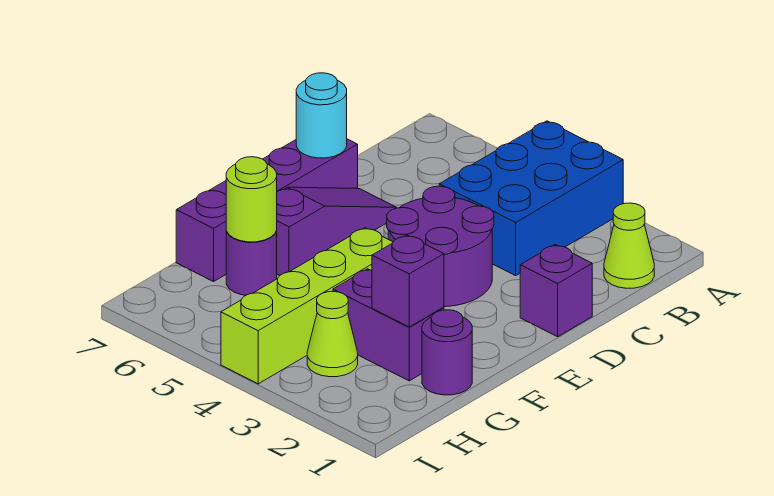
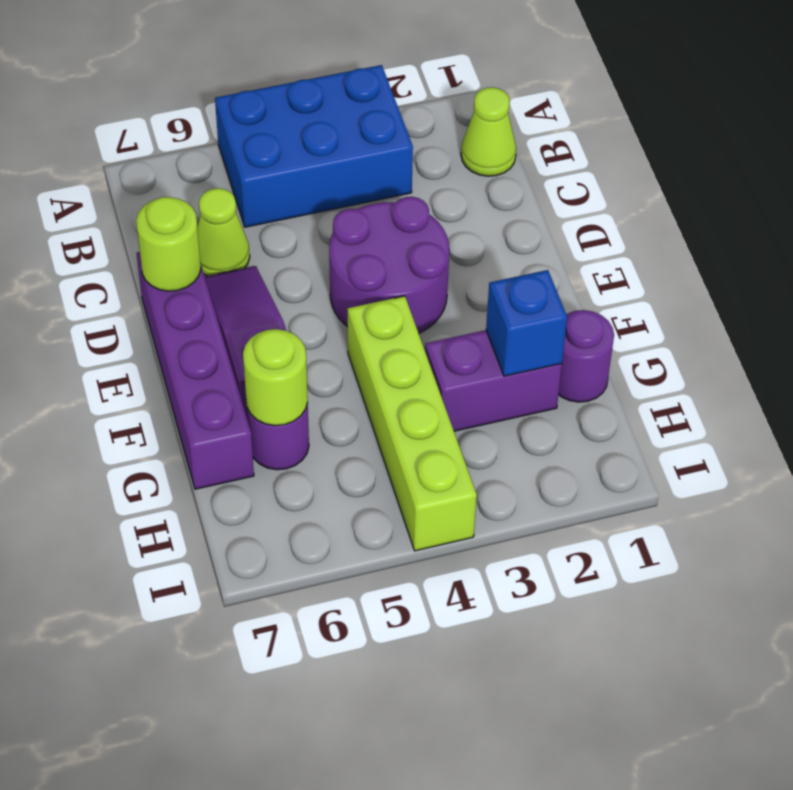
blue brick A3:C4 level 1 -> blue brick A3:B5 level 1
purple brick D1 level 1 -> none
cyan round brick D7 level 2 -> lime round brick D7 level 2
purple brick G2 level 2 -> blue brick G2 level 2
lime cone H3 level 1 -> lime cone C6 level 1

